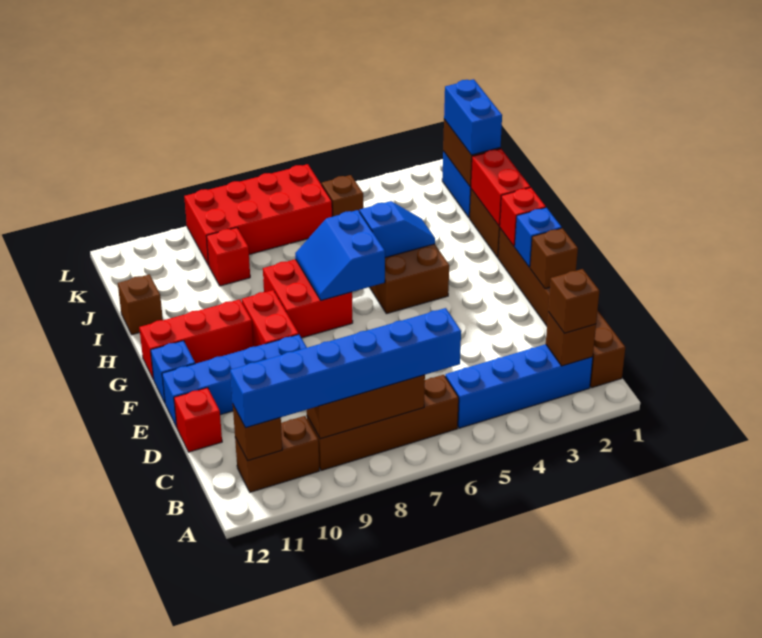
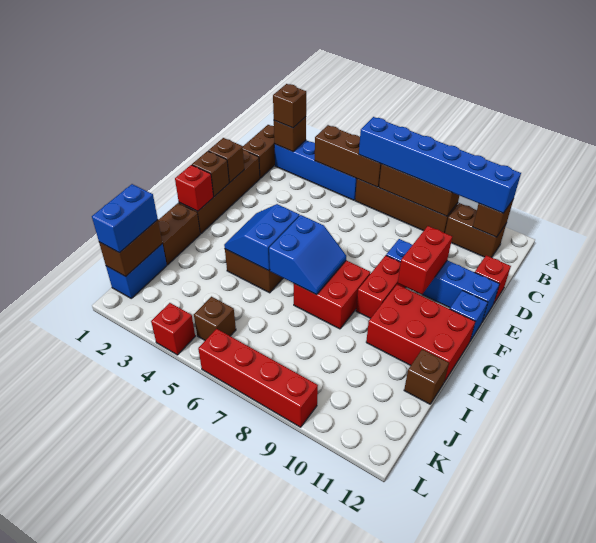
none -> brown brick B4:B6 level 2
blue brick F1 level 2 -> brown brick F1 level 2
red brick G10:G12 level 1 -> red brick G10:H12 level 1
red brick H1:I1 level 2 -> red brick E10:F10 level 2
blue slope H4:H5 level 2 top 5 -> blue slope G4:H5 level 2 top 5
red brick J9 level 1 -> red brick L4 level 1
red brick K6:L9 level 1 -> red brick L6:L9 level 1

